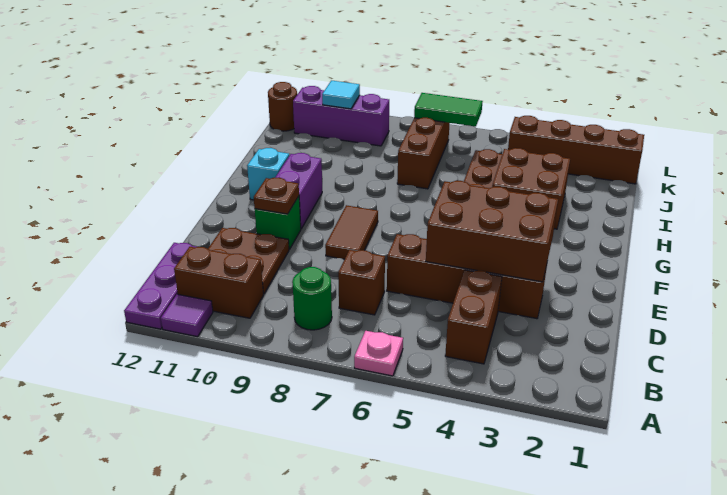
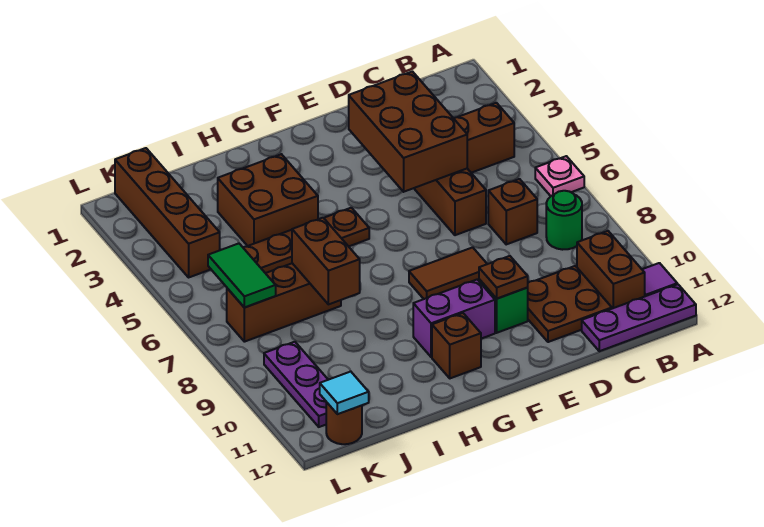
cyan brick G11 level 1 -> brown brick G11 level 1
none -> brown brick I7:I8 level 2
purple brick K9:K11 level 1 -> purple plate K9:K11 level 1
cyan tile K10 level 2 -> cyan tile K12 level 2

